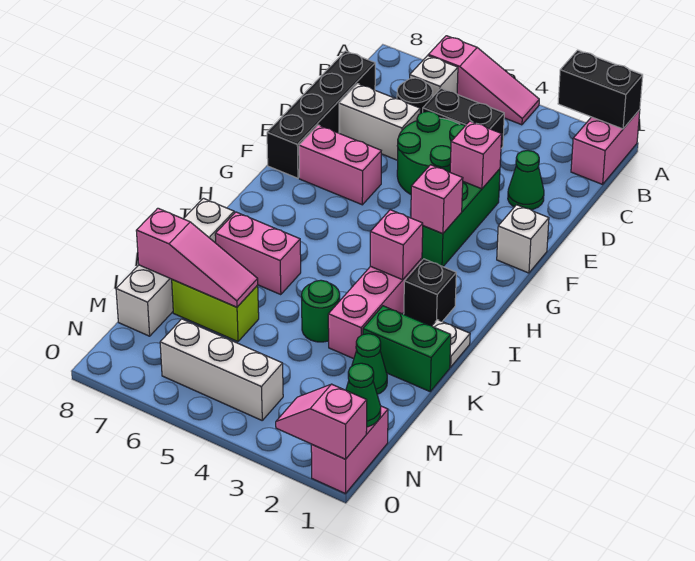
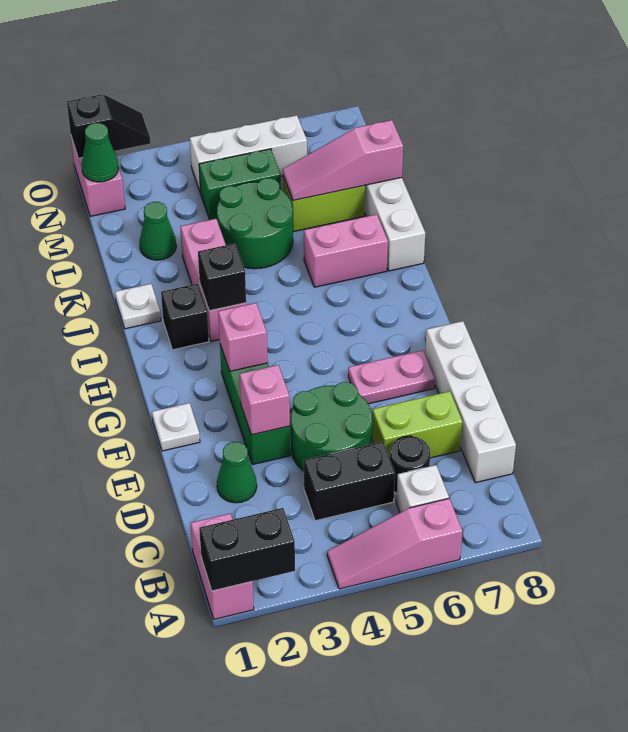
black brick C8:F8 level 1 -> white brick C8:F8 level 1
white brick D6:D7 level 1 -> lime brick D6:D7 level 1
white brick F1 level 1 -> white plate F1 level 1
pink brick F6:F7 level 1 -> pink plate F6:F7 level 1
pink brick I3 level 2 -> black brick I3 level 2
green brick K1:K2 level 1 -> green brick M4:M5 level 1
green round brick K4 level 1 -> green round brick K4:L5 level 1
pink slope O1:O2 level 2 top 1 -> black slope O1:O2 level 2 top 1

